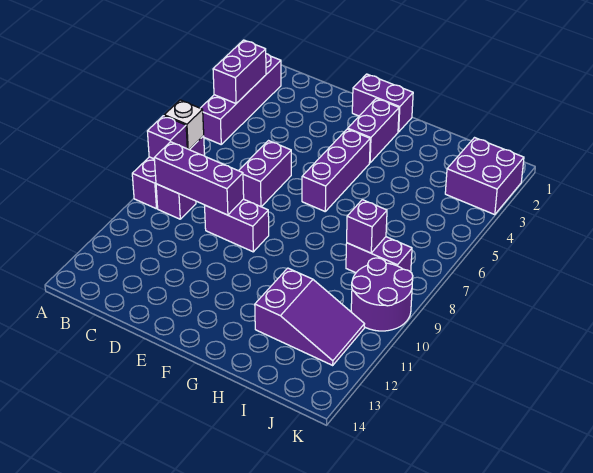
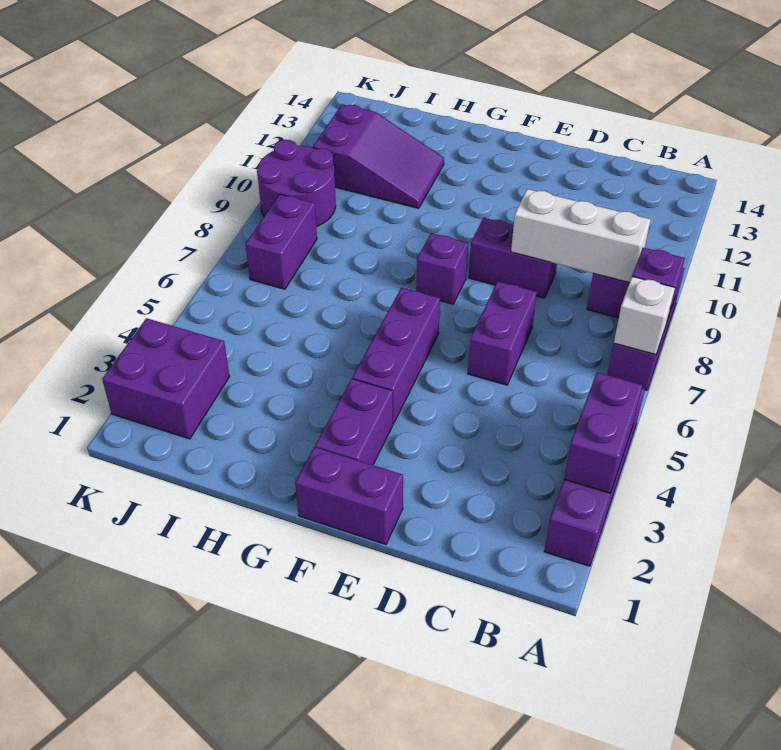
purple brick B9:D9 level 2 -> white brick B9:D9 level 2
purple slope H11:J12 level 1 top H -> purple slope H11:J12 level 1 top J
purple brick I8:J8 level 1 -> purple brick J7:J8 level 1
purple brick I8 level 2 -> purple brick F8 level 1

